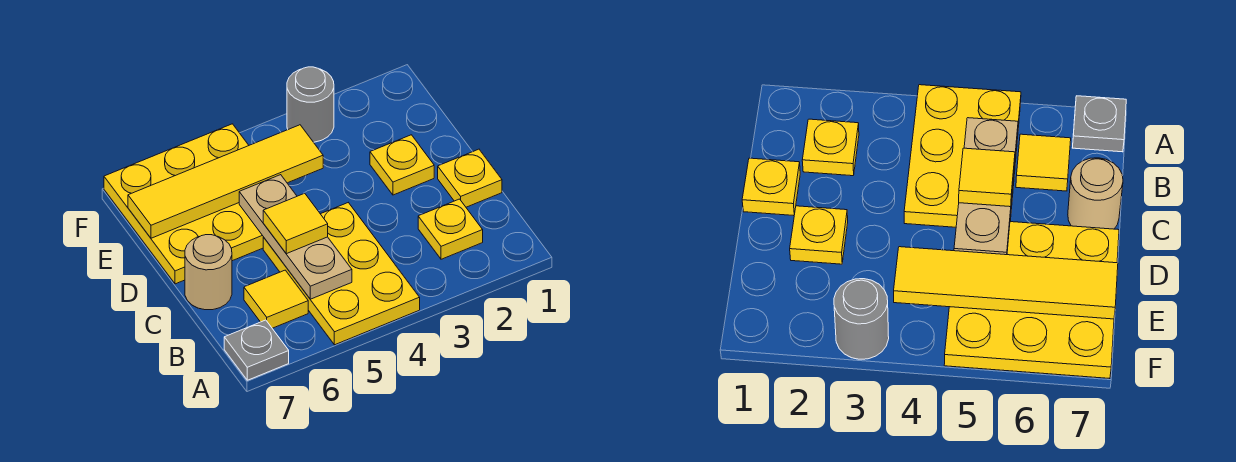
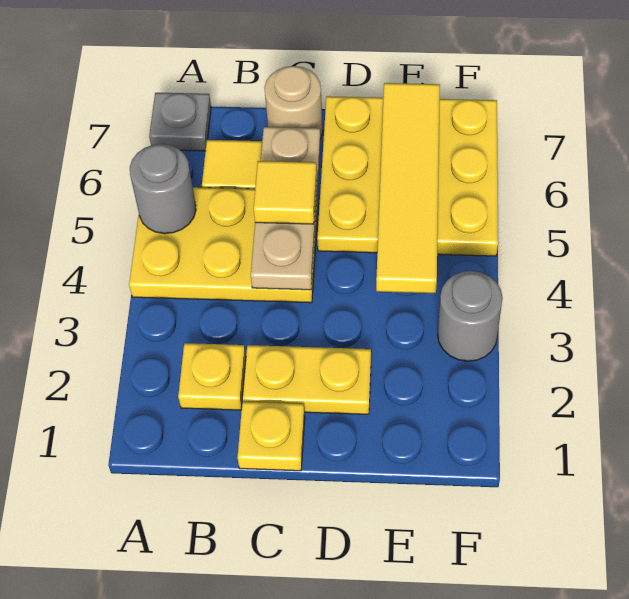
none -> grey round brick A5 level 2
tan plate B5:D5 level 2 -> tan plate C4:C6 level 2
yellow plate D2 level 1 -> yellow plate C2:D2 level 1

